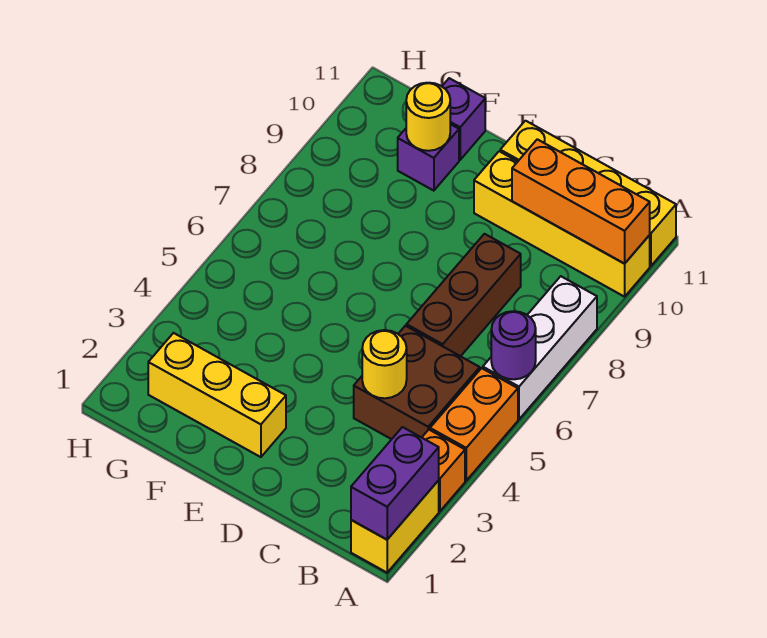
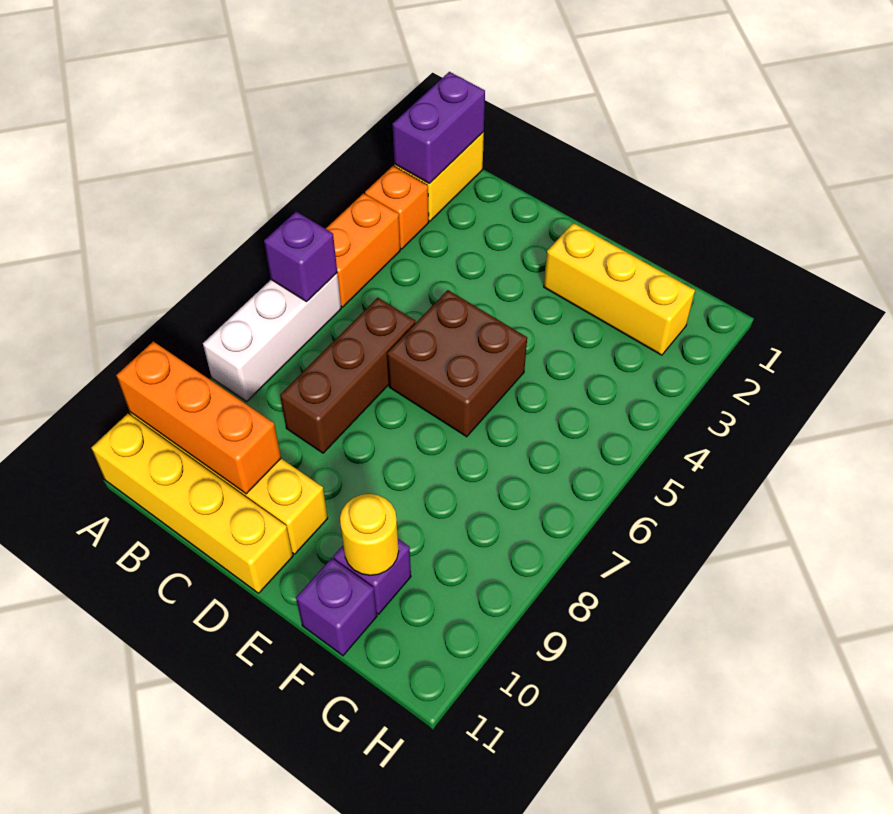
purple round brick A6 level 2 -> purple brick A6 level 2
brown brick B4:C5 level 1 -> brown brick D5:E6 level 1
yellow round brick C4 level 2 -> none

